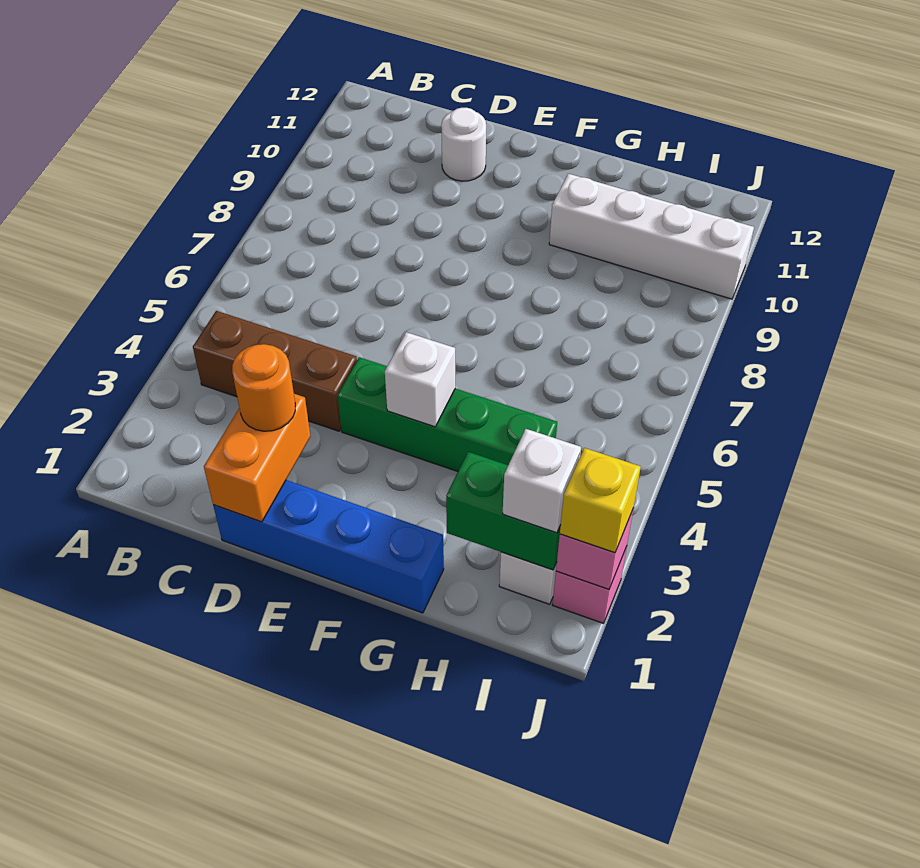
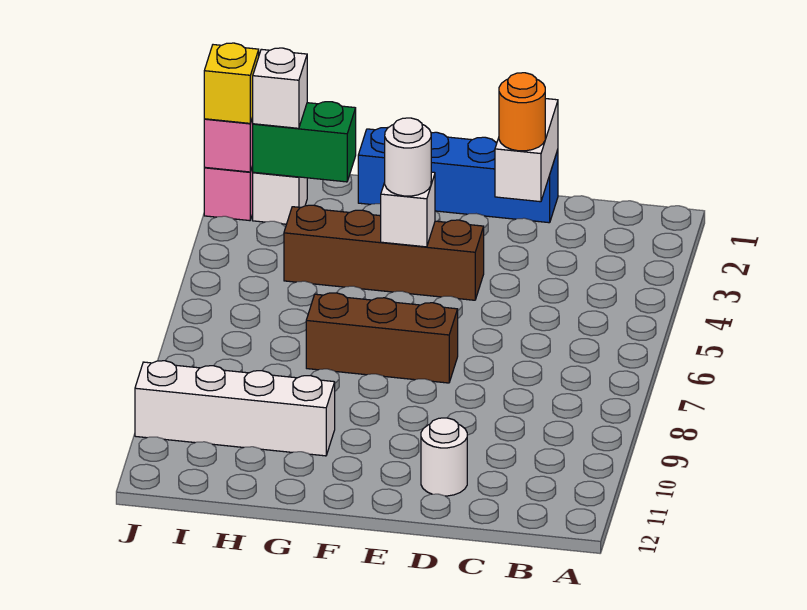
brown brick B4:D4 level 1 -> brown brick E7:G7 level 1
orange brick D1:D2 level 2 -> white brick D1:D2 level 2
green brick E4:H4 level 1 -> brown brick E4:H4 level 1
none -> white round brick F4 level 3

